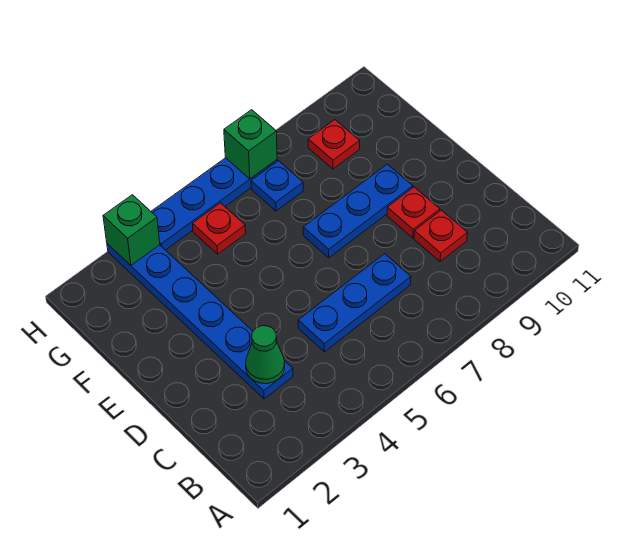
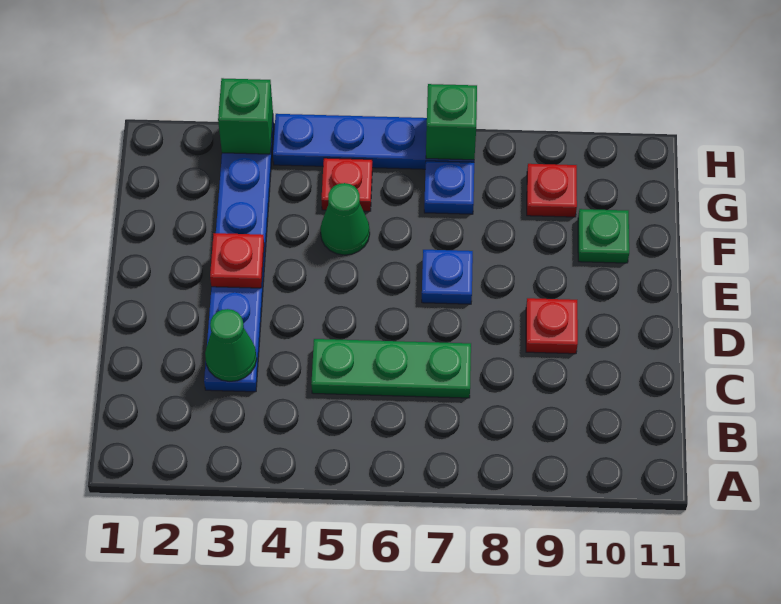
blue plate C5:C7 level 1 -> green plate C5:C7 level 1
red plate C9 level 1 -> red plate E3 level 2
blue plate E7:E9 level 1 -> blue plate E7 level 1
none -> green cone F5 level 1
none -> green plate F10 level 1

